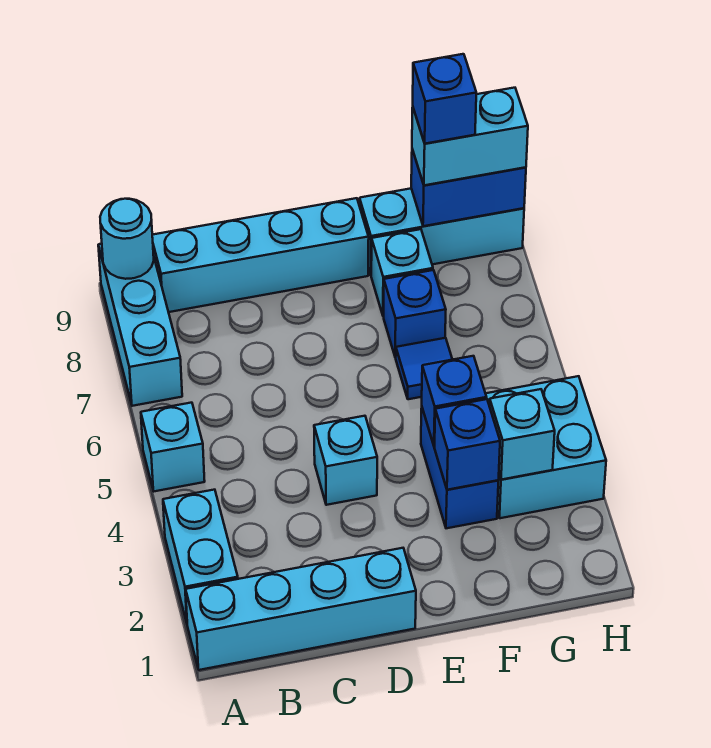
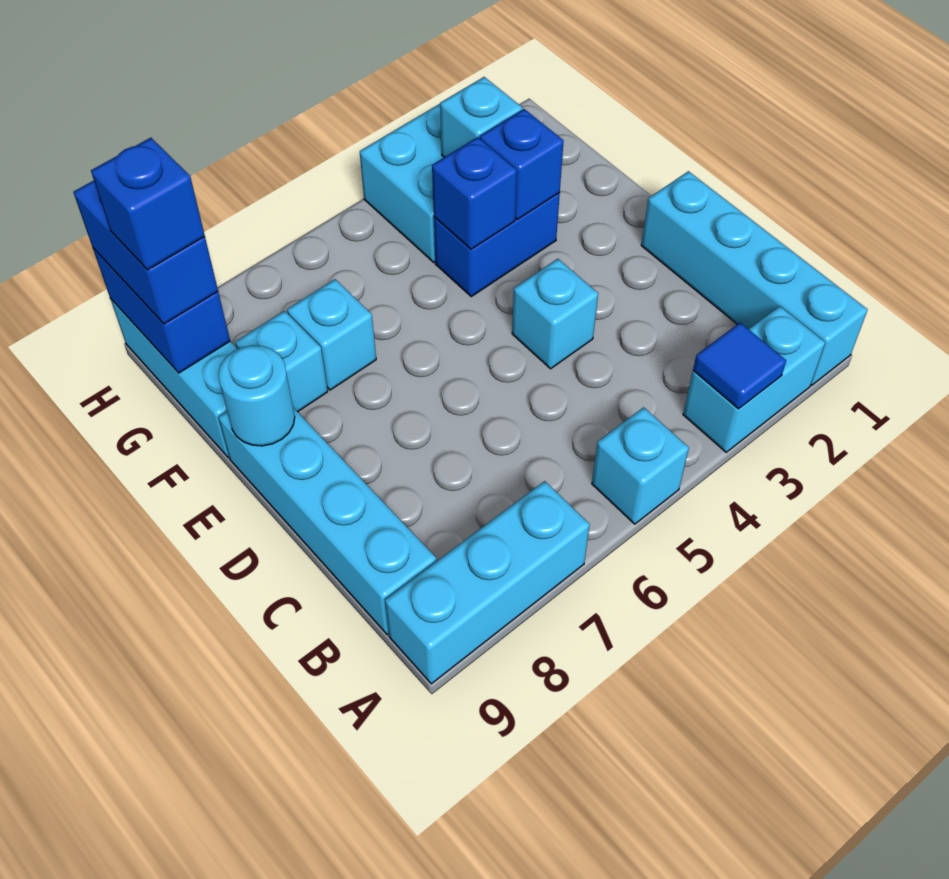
cyan round brick A9 level 2 -> cyan round brick E9 level 2
blue tile F6 level 1 -> blue tile A3 level 2
blue brick F7 level 1 -> cyan brick F7 level 1
cyan brick G9:H9 level 3 -> blue brick G9:H9 level 3

